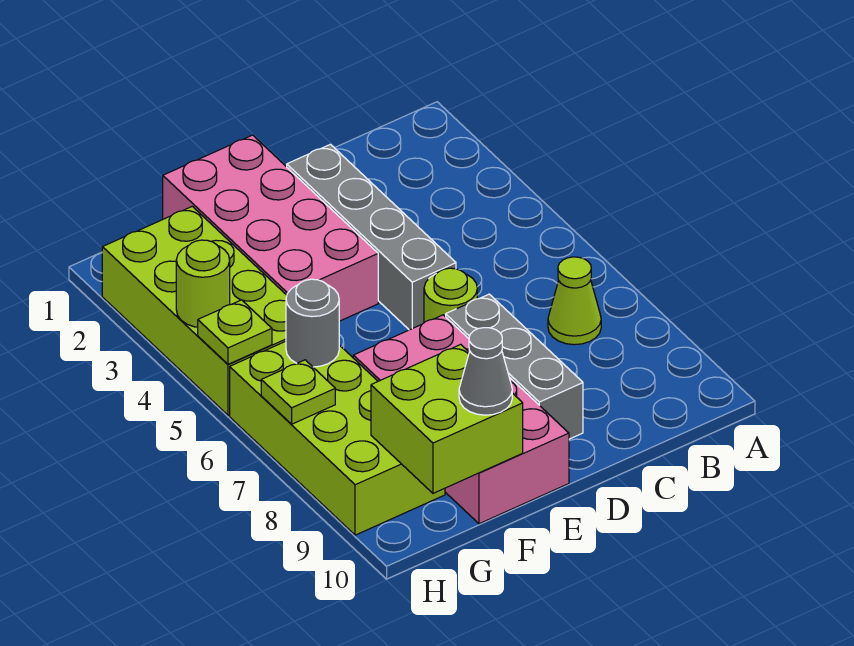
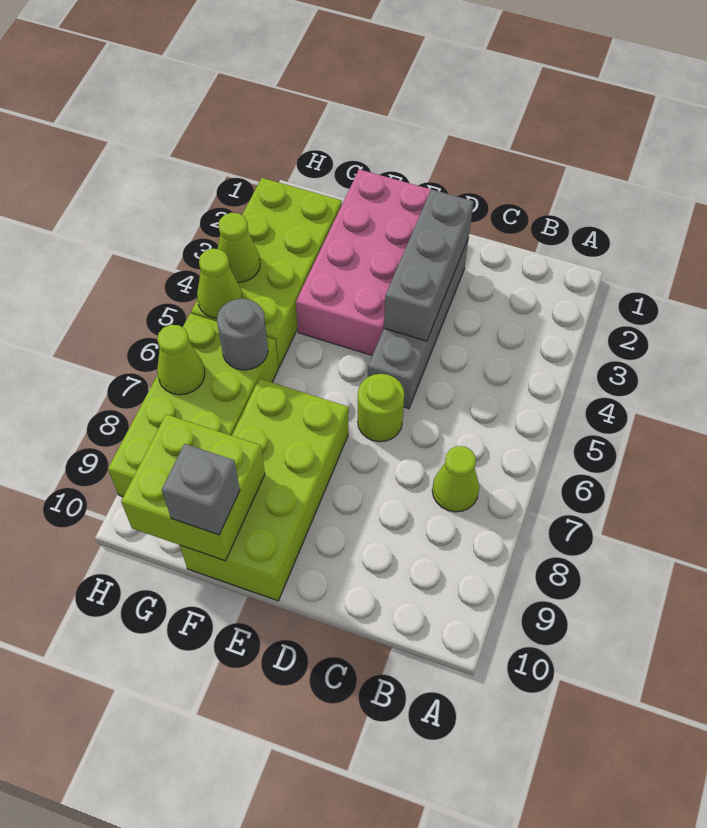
grey brick D7:D9 level 1 -> grey brick D2:D4 level 2
pink brick E7:F10 level 1 -> lime brick E7:F10 level 1
grey cone F10 level 3 -> grey brick F10 level 3
lime round brick H4 level 2 -> lime cone H4 level 2
lime plate H5 level 2 -> lime cone H5 level 2
lime plate H7 level 2 -> lime cone H7 level 2

